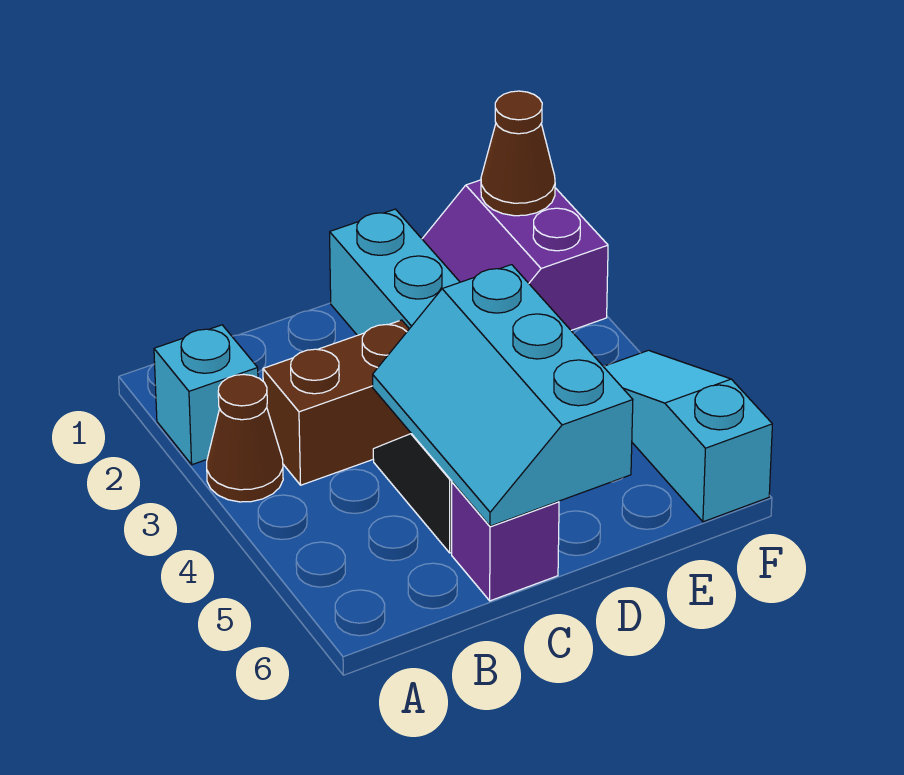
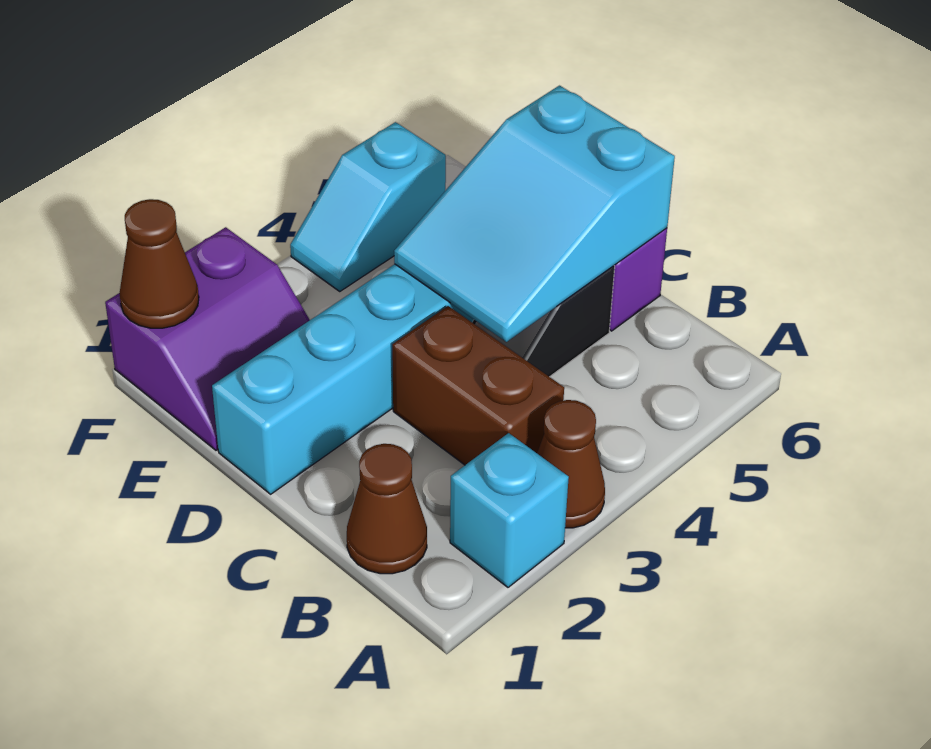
none -> brown cone B1 level 1
cyan slope C4:D6 level 2 top D -> cyan slope C4:D6 level 2 top 6
cyan slope F4:F6 level 1 top 6 -> cyan slope F4:F5 level 1 top 5

